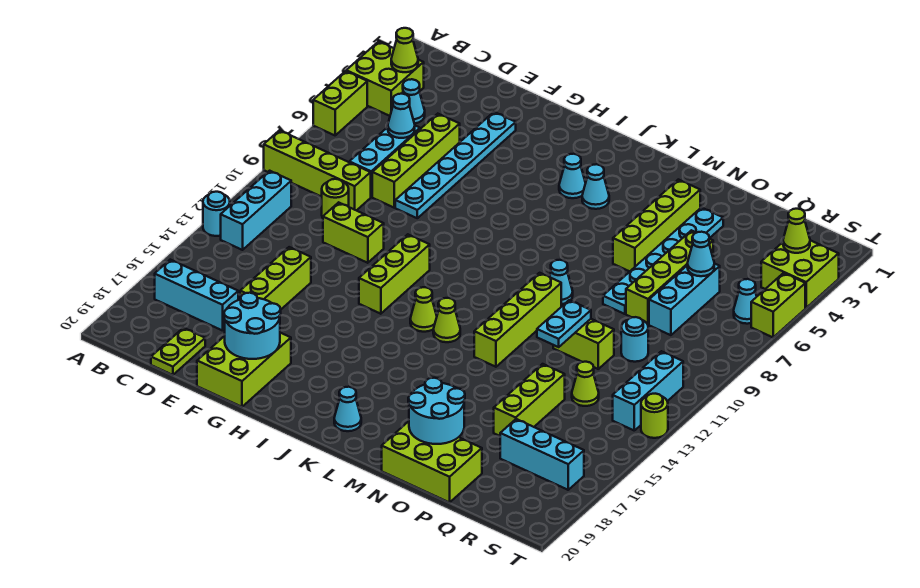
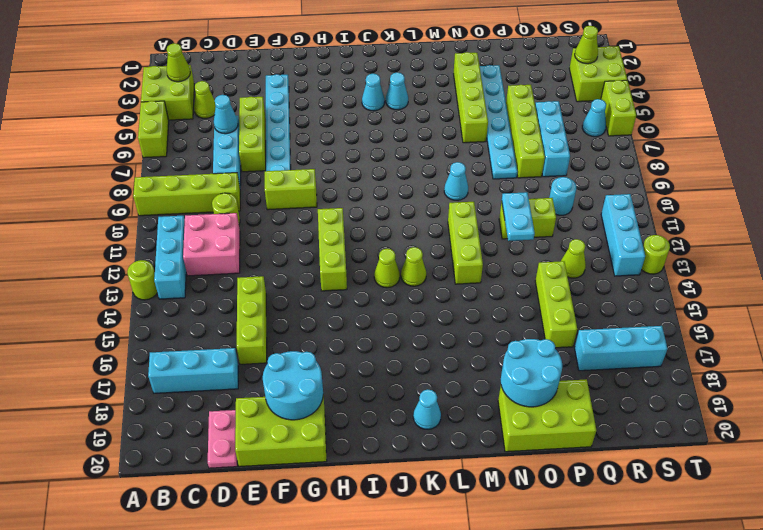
cyan round brick A13 level 1 -> lime round brick A13 level 1
cyan cone C4 level 1 -> lime cone C4 level 1
none -> pink brick C11:D12 level 1
lime plate D19:D20 level 1 -> pink plate D19:D20 level 1
lime brick E5:E8 level 1 -> lime brick E5:E7 level 1
lime brick E11:F11 level 1 -> lime brick F9:G9 level 1
lime brick F18:G20 level 1 -> lime brick E19:G20 level 1
lime brick M10:M13 level 1 -> lime brick M11:M13 level 1
cyan cone Q6 level 2 -> none

